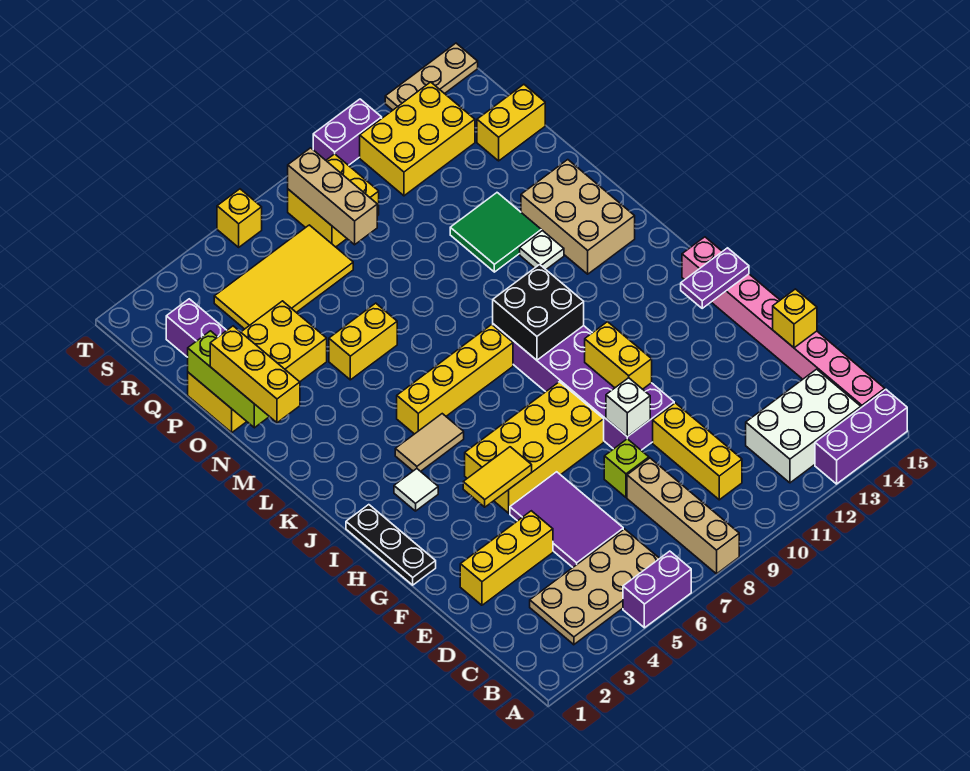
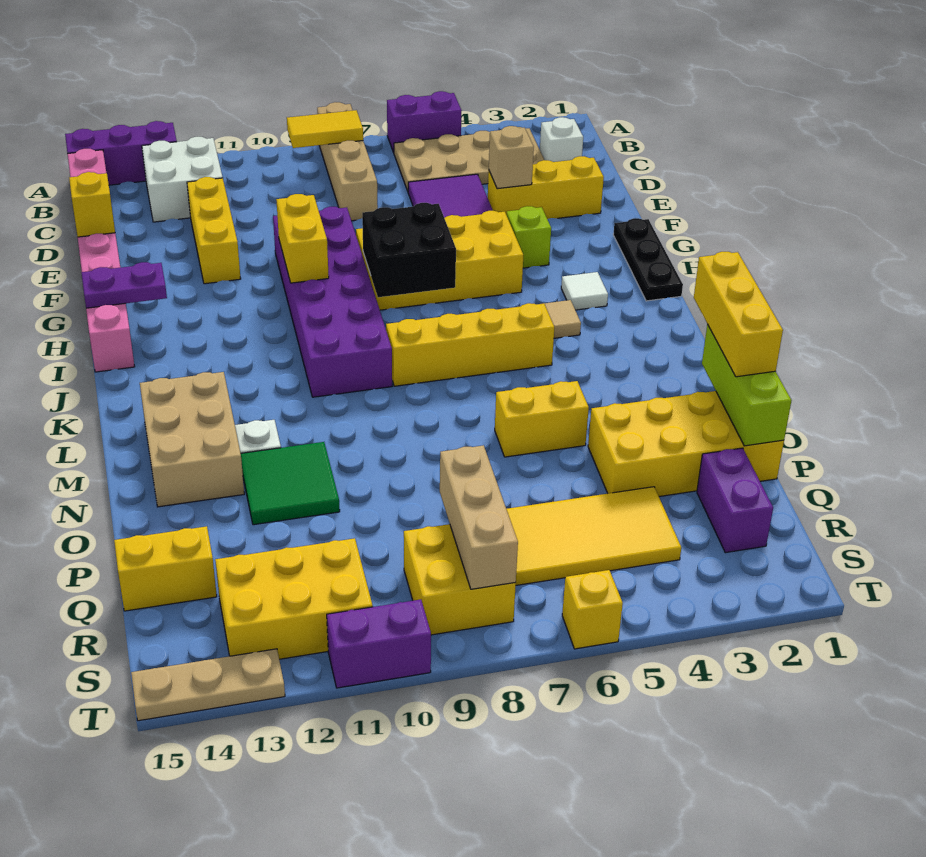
white brick B12:C14 level 1 -> white brick B12:C13 level 1
yellow brick C10:E10 level 1 -> yellow brick D12:F12 level 1
none -> tan brick E4 level 2
lime brick E8 level 1 -> lime brick G4 level 1
white brick F9 level 2 -> white brick C2 level 1
yellow tile G4:G5 level 2 -> yellow tile B8:B9 level 2
black brick J9:K10 level 2 -> black brick H7:I8 level 2

